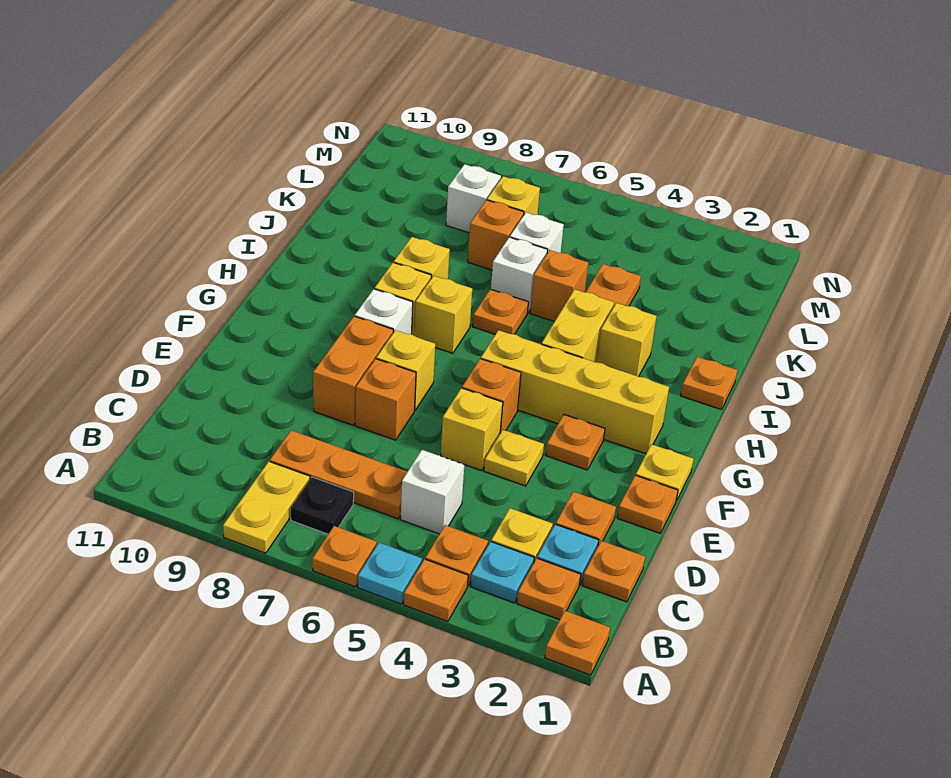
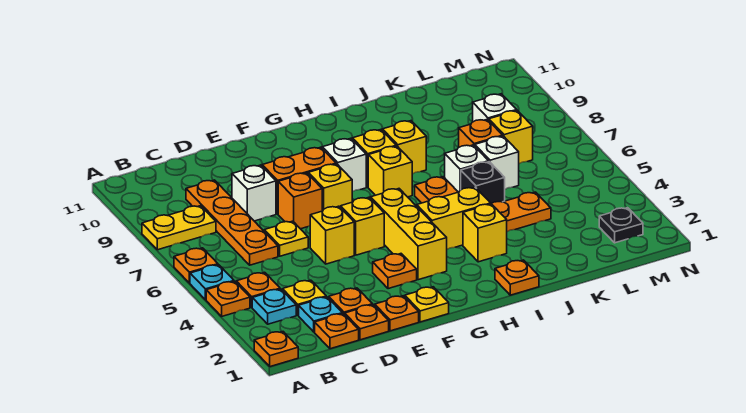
orange plate B2 level 1 -> orange plate D1 level 1
black plate B7 level 1 -> black plate M2 level 1
white brick C5 level 1 -> white brick D8 level 1
orange plate C6:C8 level 1 -> orange plate C6:C9 level 1
yellow plate E4 level 1 -> yellow plate D6 level 1
orange brick F5 level 1 -> yellow brick F5 level 1
yellow brick G2:G5 level 1 -> yellow brick G3:G5 level 1
orange brick J5 level 1 -> black brick J5 level 1

